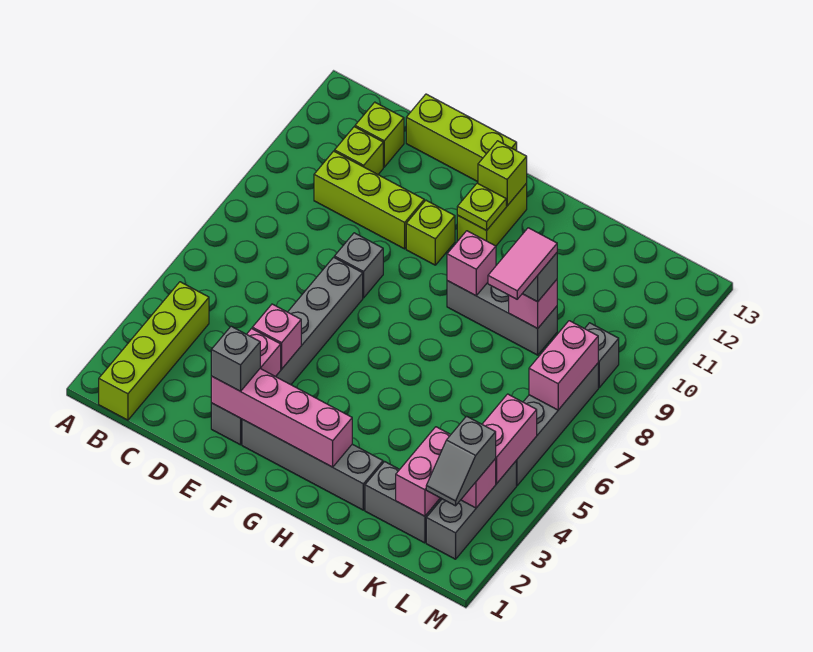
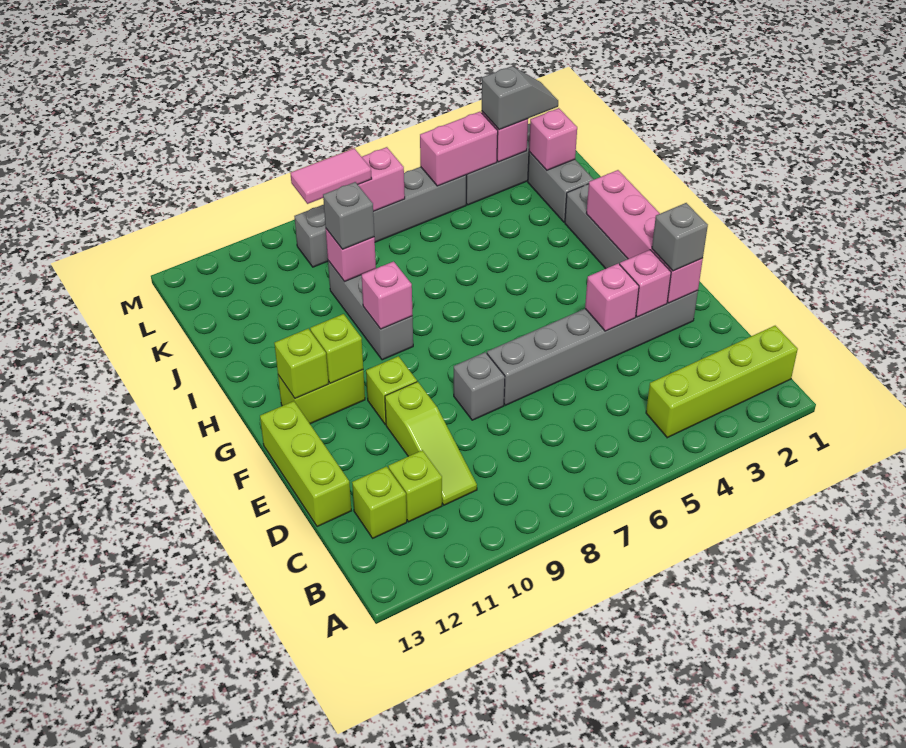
lime brick C10:E10 level 1 -> lime slope C10:E10 level 1 top E
lime plate G11 level 2 -> lime brick G11 level 2
pink tile J8:J9 level 4 -> pink tile L8:L9 level 3
pink brick K2:K3 level 2 -> pink brick K2 level 2

